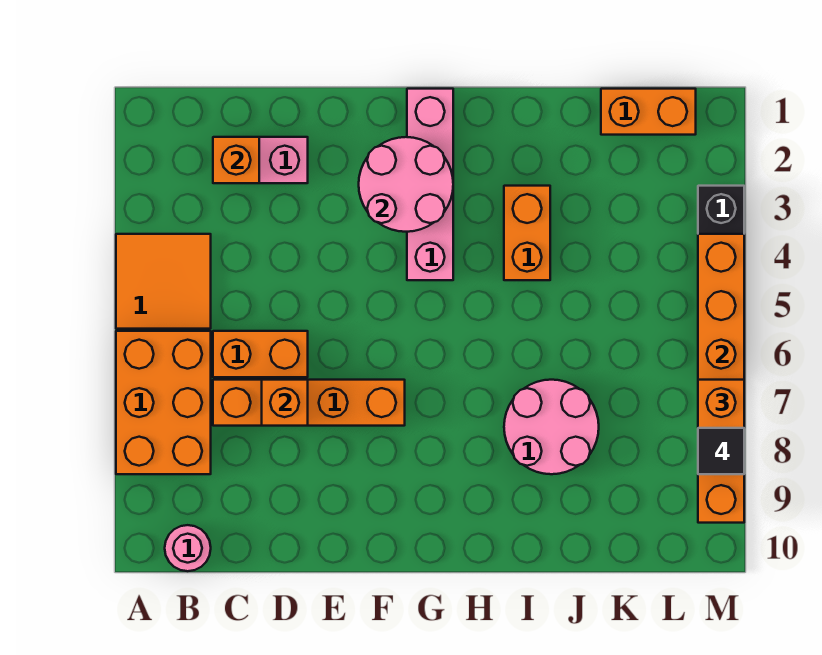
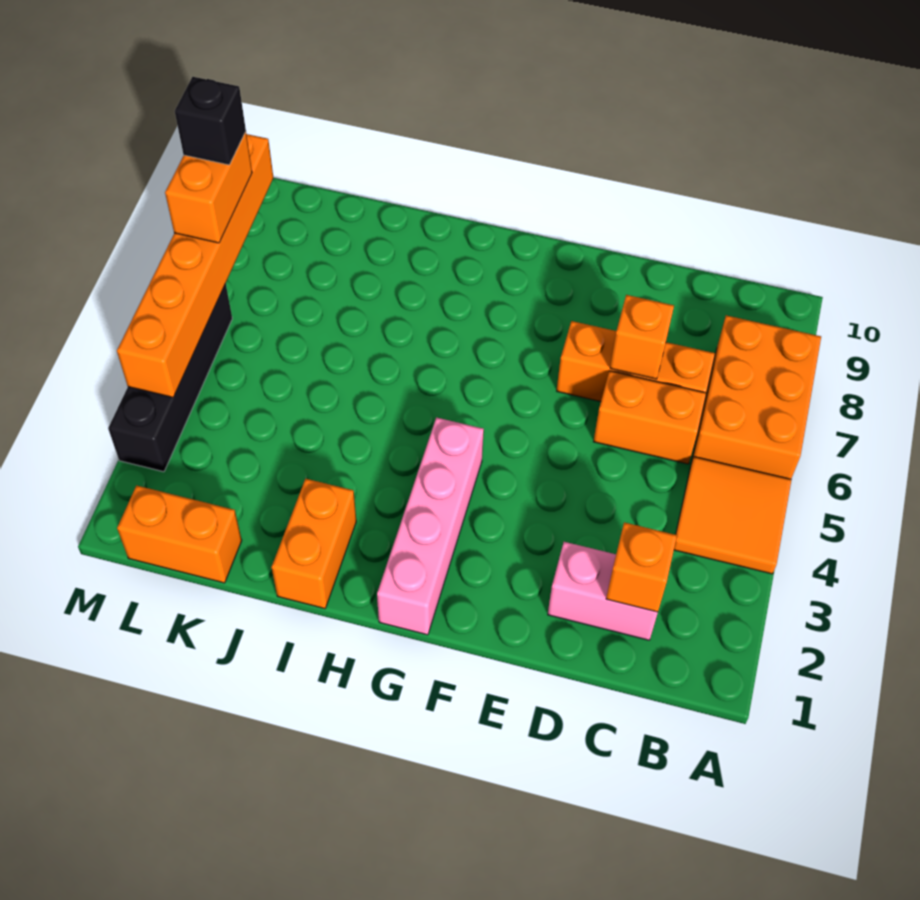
pink round brick B10 level 1 -> none
orange brick C7:F7 level 1 -> orange brick C7:E7 level 1
pink round brick F2:G3 level 2 -> none
orange brick I3:I4 level 1 -> orange brick I1:I2 level 1
pink round brick I7:J8 level 1 -> none
black tile M8 level 4 -> black brick M8 level 4

